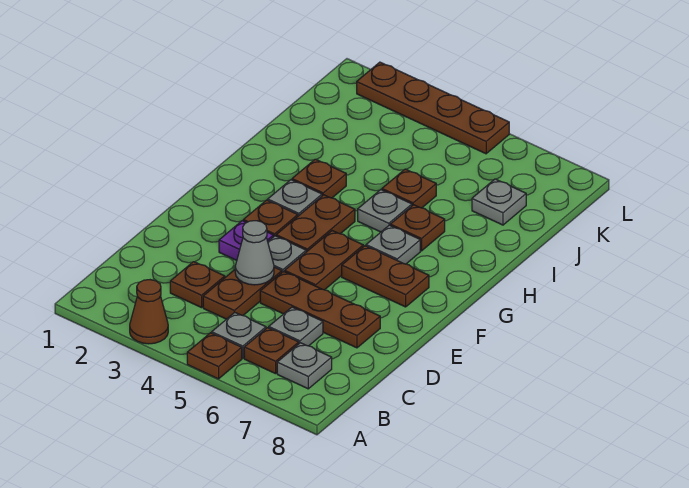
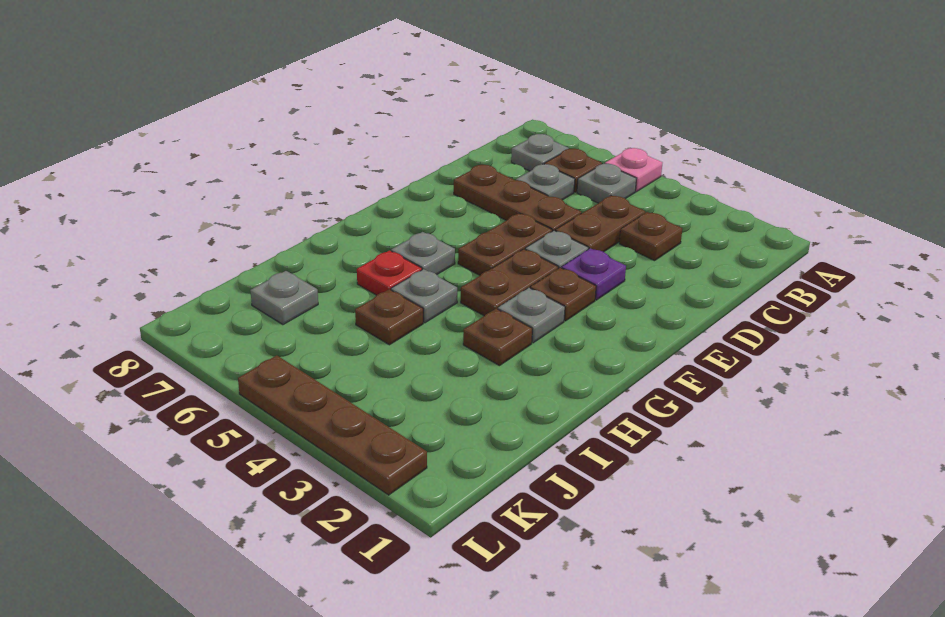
brown cone A3 level 1 -> none
brown plate A5 level 1 -> pink plate A5 level 1
grey cone D4 level 2 -> none
brown plate F6:F7 level 1 -> none
brown plate H6 level 1 -> red plate H6 level 1

